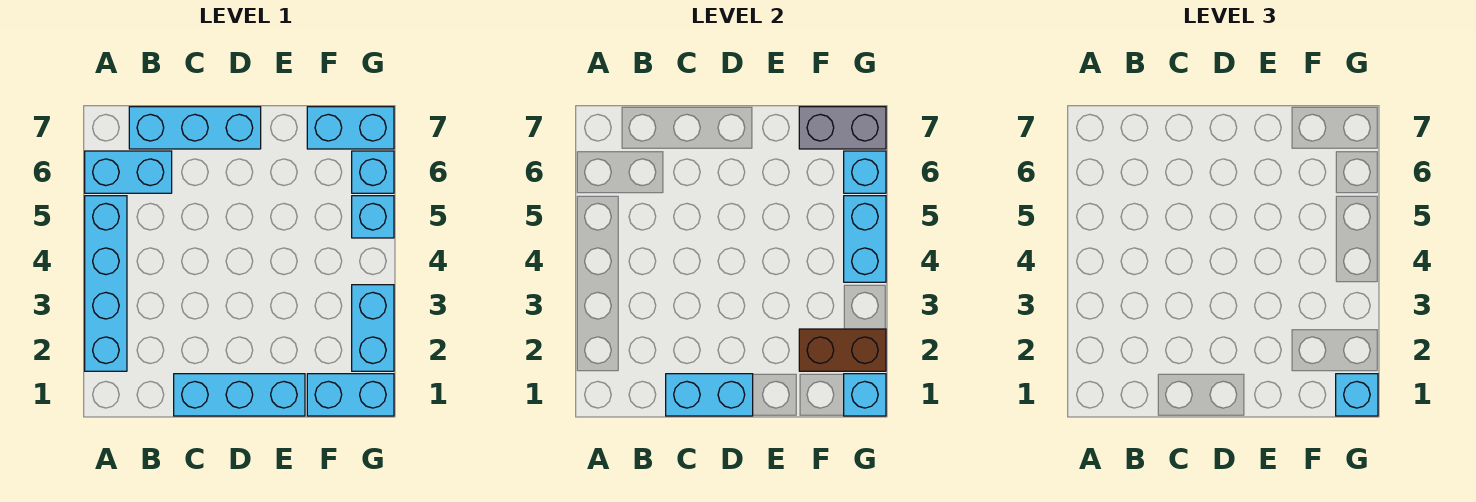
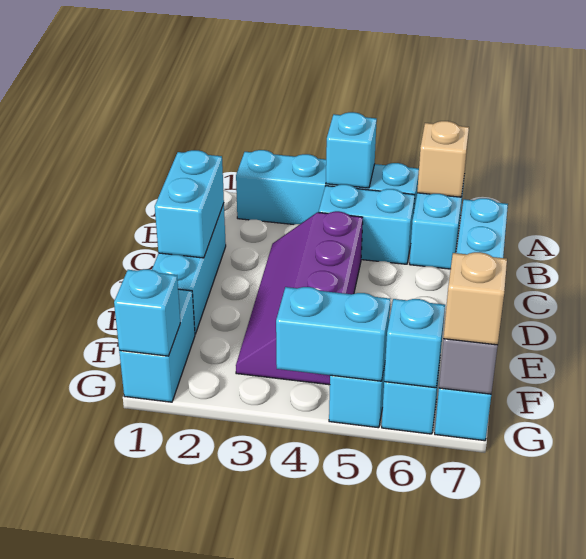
none -> tan brick A6 level 2
none -> purple slope C3:F4 level 1 top 4
brown brick F2:G2 level 2 -> none
cyan brick G1 level 3 -> cyan brick A4 level 2
cyan brick G2:G3 level 1 -> cyan brick B4:B5 level 1
none -> tan brick G7 level 3

